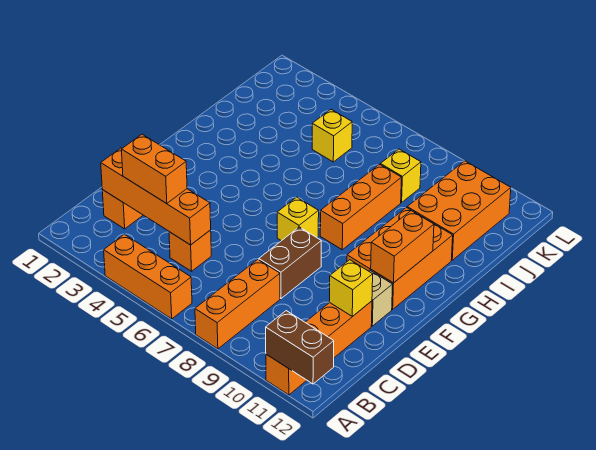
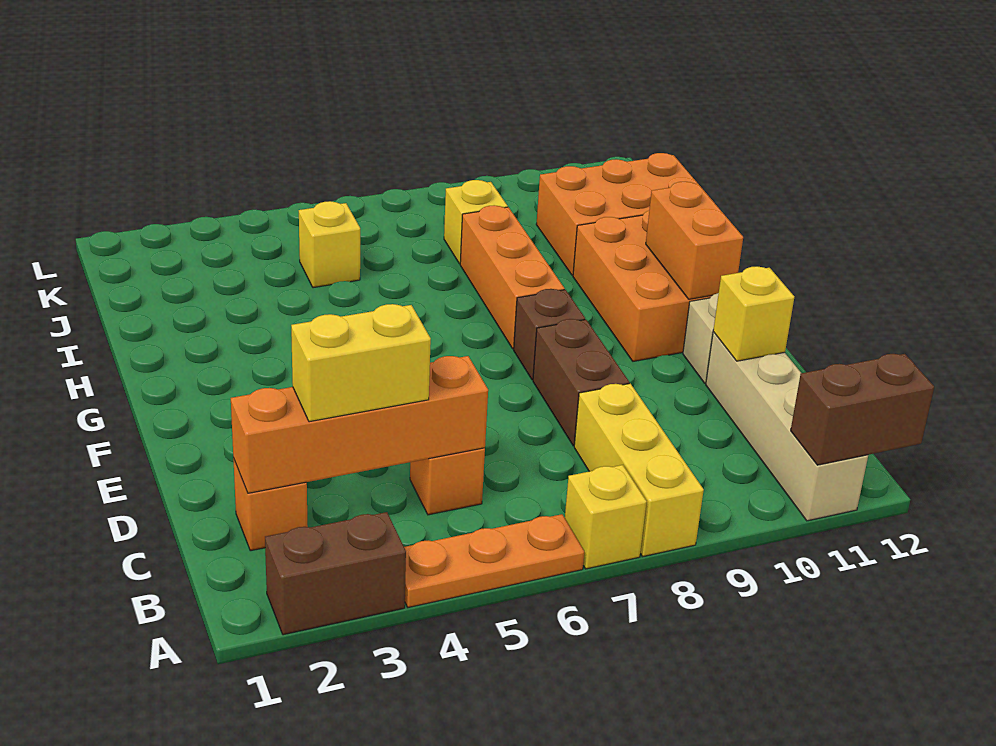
none -> brown brick A2:A3 level 1
orange brick A4:A6 level 1 -> orange plate A4:A6 level 1
orange brick A8:C8 level 1 -> yellow brick A8:C8 level 1
orange brick A11:D11 level 1 -> tan brick A11:D11 level 1
orange brick C3:C4 level 3 -> yellow brick C3:C4 level 3
yellow brick F7 level 1 -> yellow brick A7 level 1
none -> brown brick F8 level 1
orange brick I10:K11 level 1 -> orange brick I10:J12 level 1

